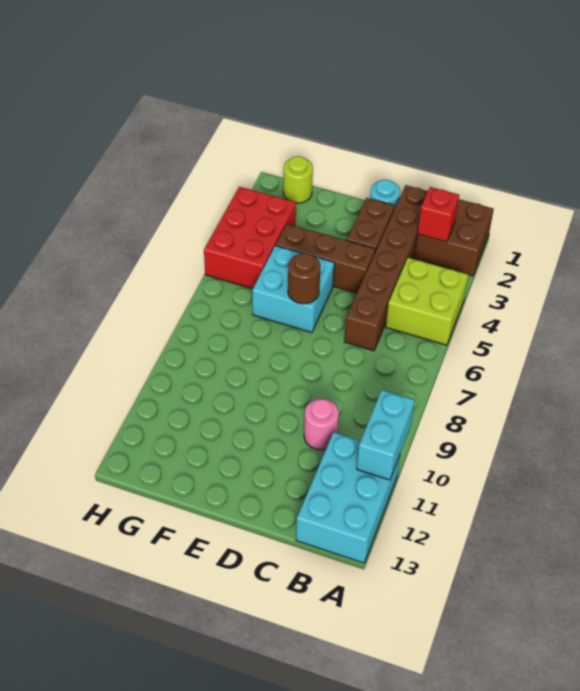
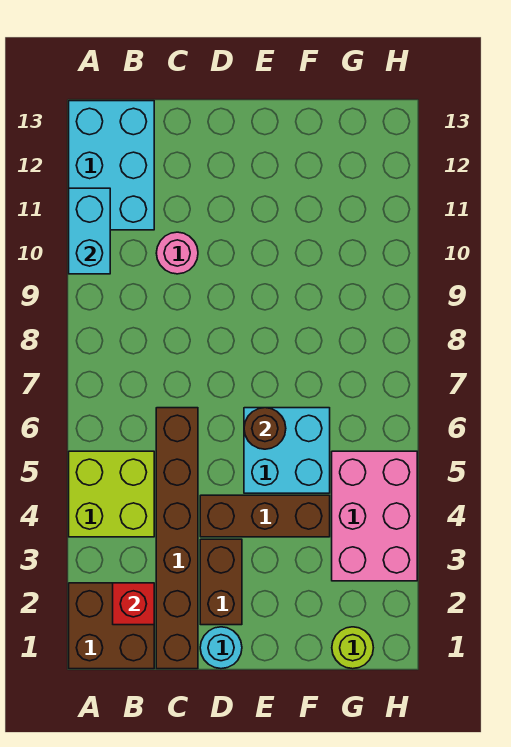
red brick G3:H5 level 1 -> pink brick G3:H5 level 1

